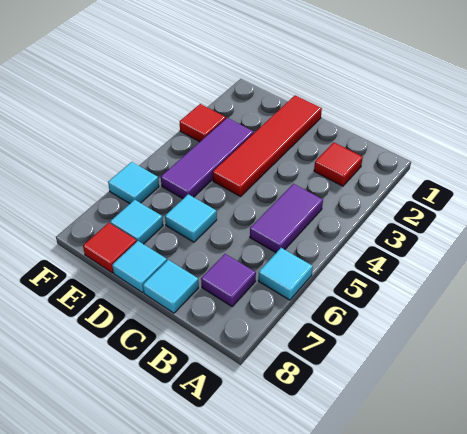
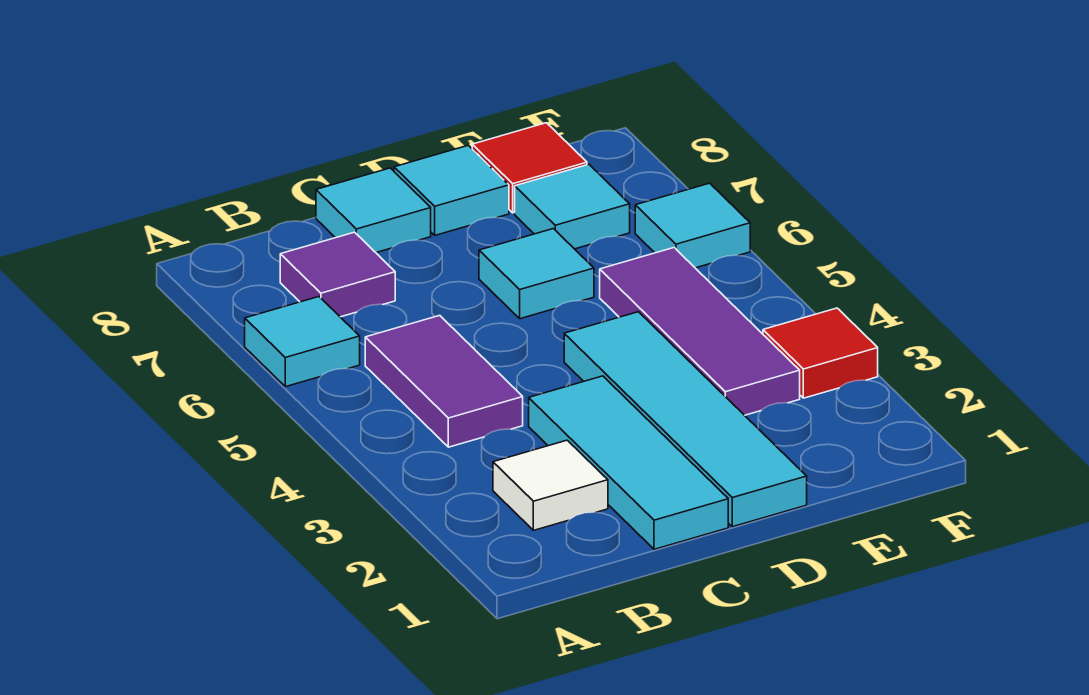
red tile B2 level 1 -> white tile B2 level 1
none -> cyan tile C1:C3 level 1
red tile D1:D4 level 1 -> cyan tile D1:D4 level 1

